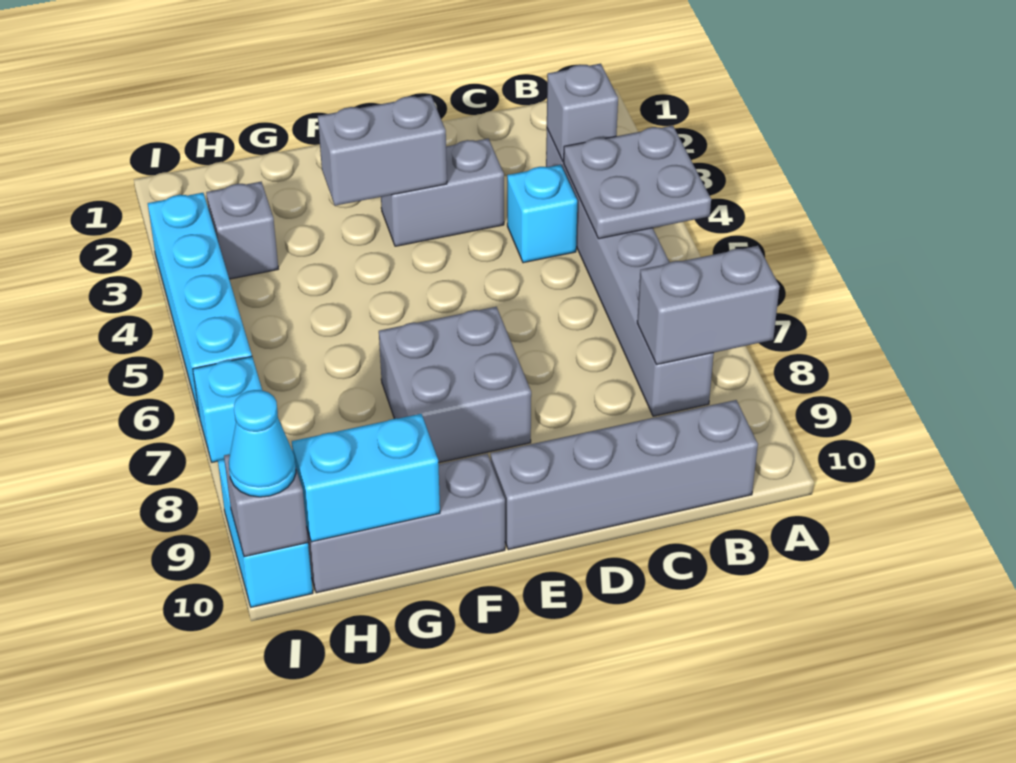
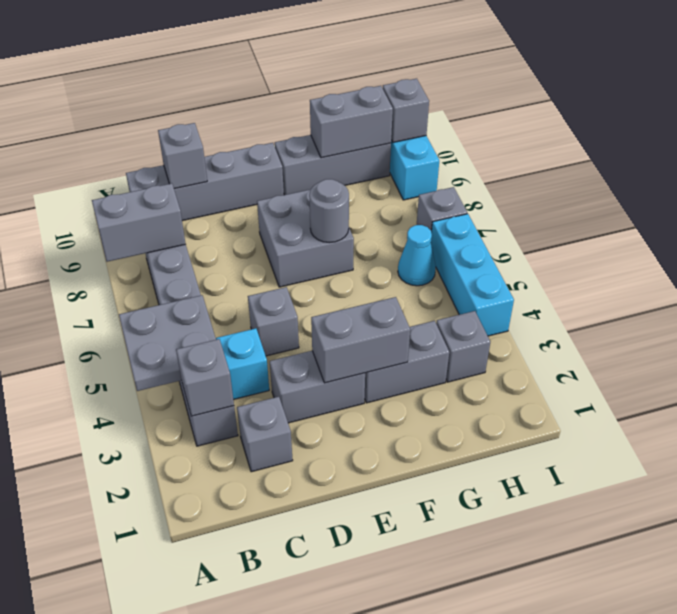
none -> grey brick C2 level 1
none -> grey brick C10 level 2
none -> grey brick D5 level 1
none -> grey brick F3:G3 level 1
none -> grey round brick F7 level 2
cyan brick G10:H10 level 2 -> grey brick G10:H10 level 2
cyan brick I3:I6 level 1 -> cyan brick I4:I6 level 1
cyan brick I7 level 1 -> grey brick I7 level 1
cyan cone I10 level 3 -> cyan cone H6 level 1

